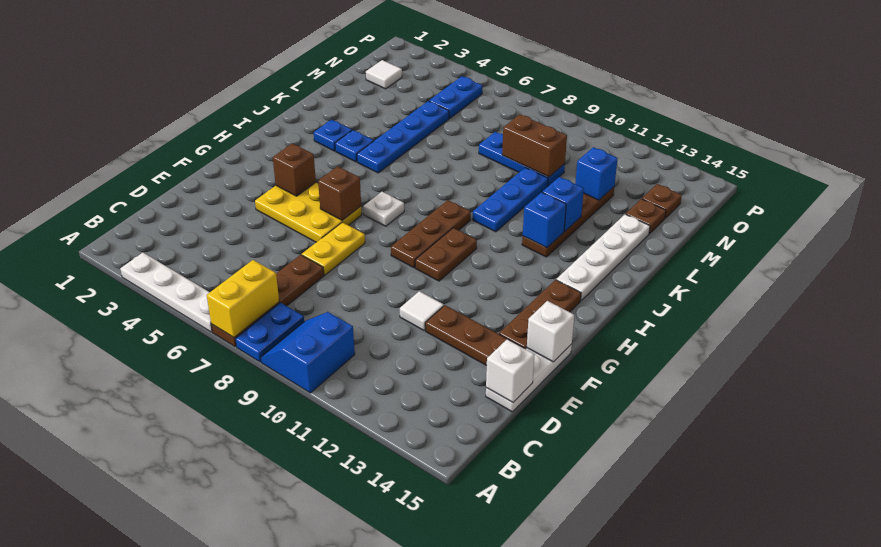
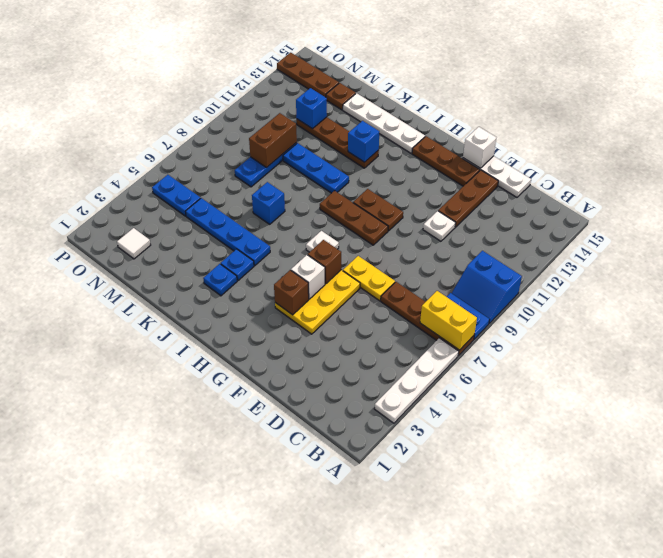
white brick D15 level 2 -> white brick G5 level 2
white tile E11 level 1 -> white plate E11 level 1
blue brick K12 level 2 -> blue brick K7 level 1
brown plate N14 level 1 -> brown plate N14:P14 level 1

